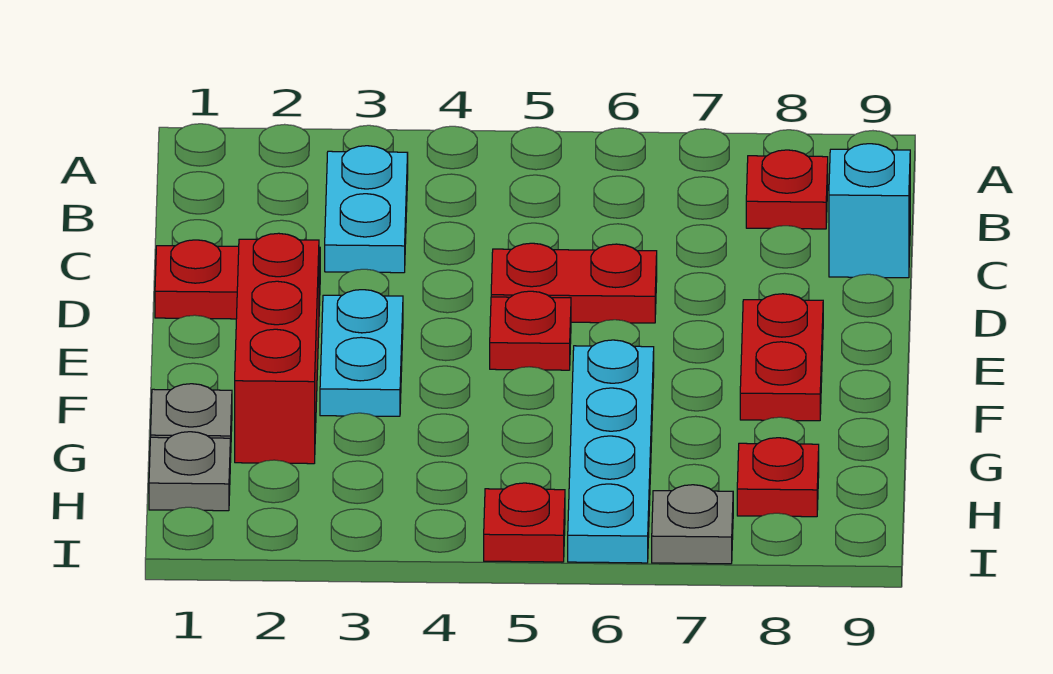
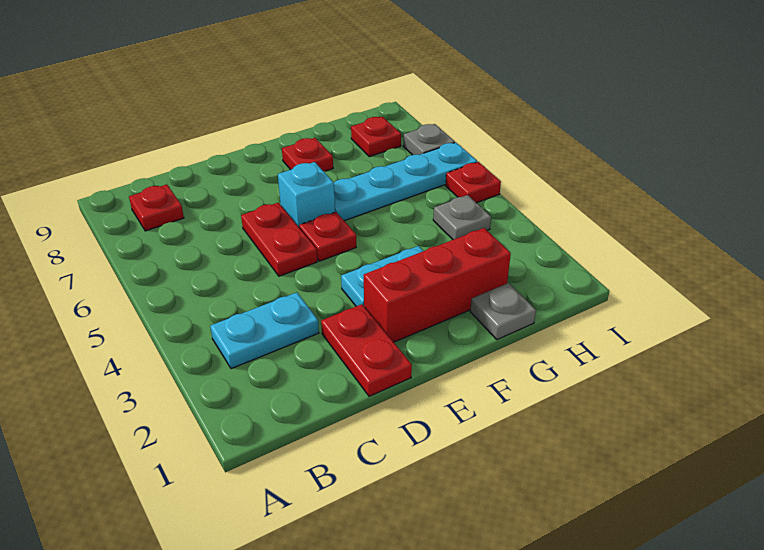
cyan brick C9 level 1 -> cyan brick E6 level 1
red plate E8:F8 level 1 -> red plate F8 level 1
grey plate H1 level 1 -> grey plate H4 level 1

